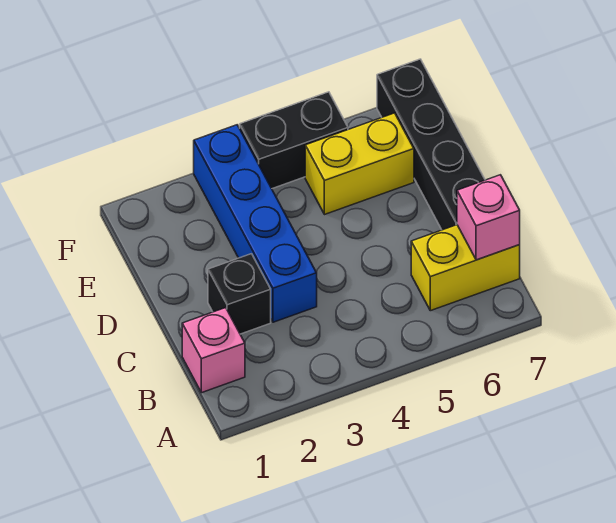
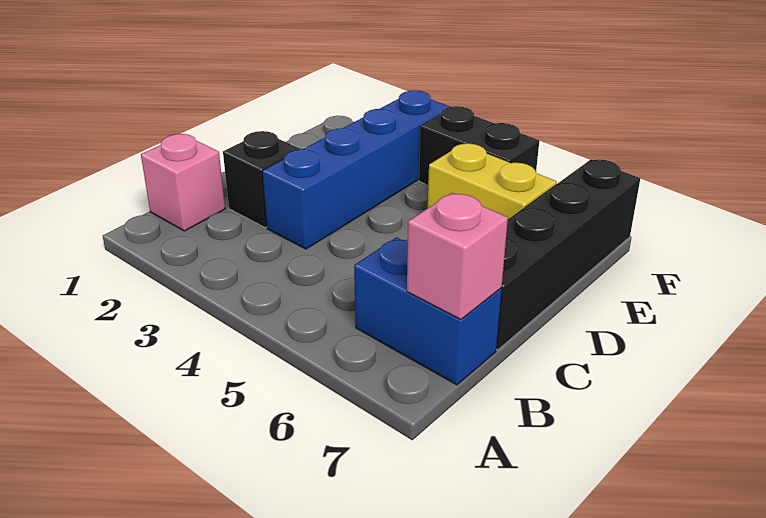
yellow brick B6:B7 level 1 -> blue brick B6:B7 level 1

